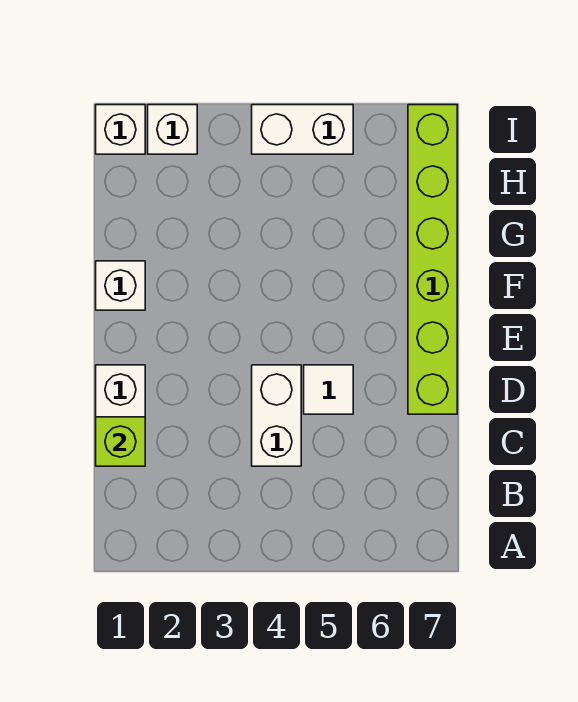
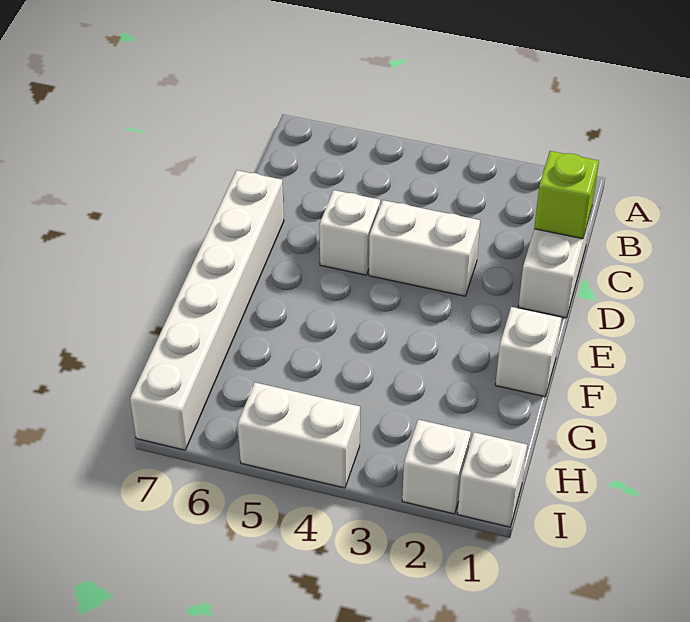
white brick C4:D4 level 1 -> white brick D3:D4 level 1
white tile D5 level 1 -> white brick D5 level 1
lime brick D7:I7 level 1 -> white brick D7:I7 level 1

